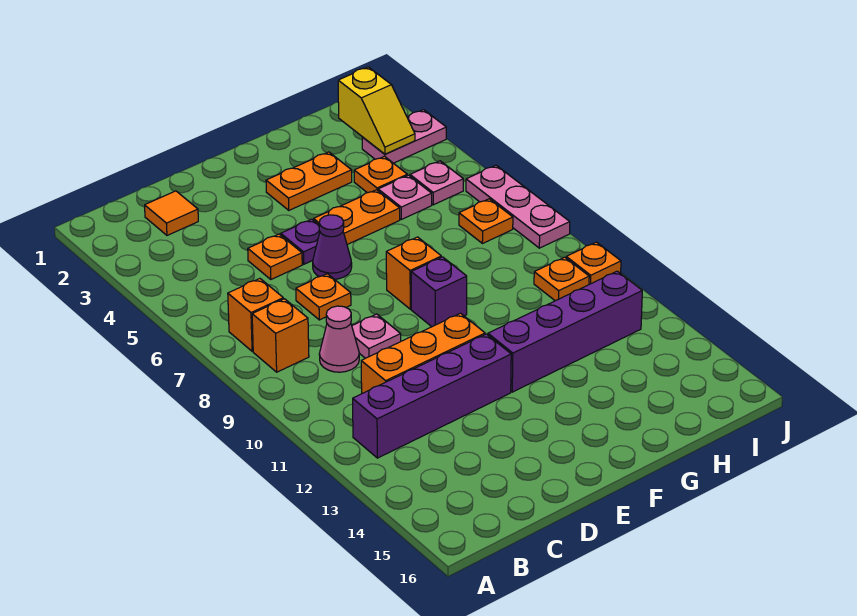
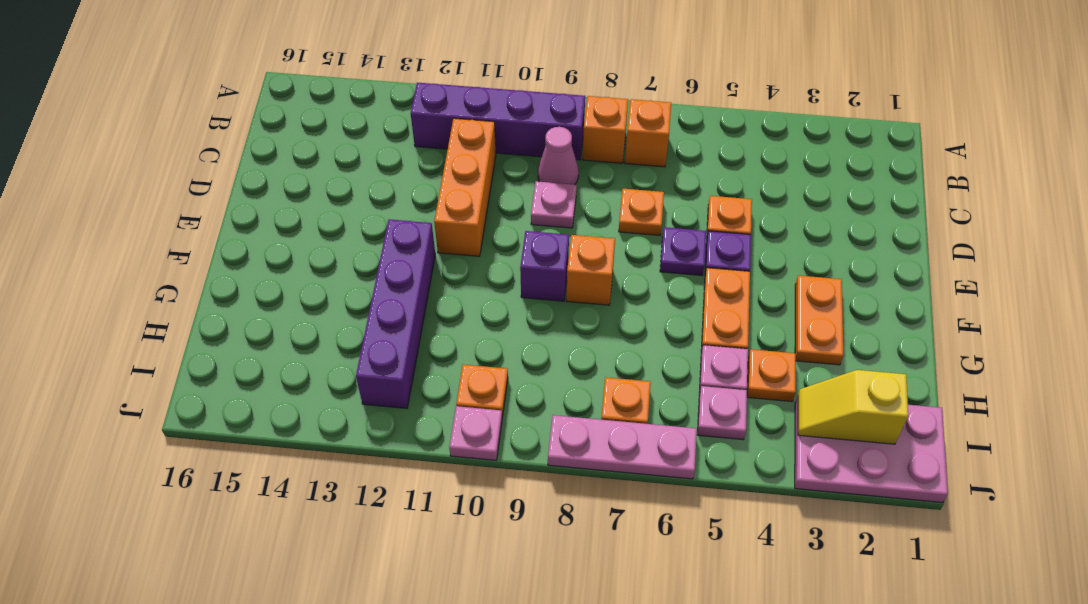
purple brick B12:E12 level 1 -> purple brick B9:B12 level 1
orange tile C2 level 1 -> none
purple cone E6 level 1 -> purple plate E6 level 1
pink plate I3:J3 level 1 -> pink plate I1:J3 level 1
orange plate J10 level 1 -> pink plate J10 level 1

